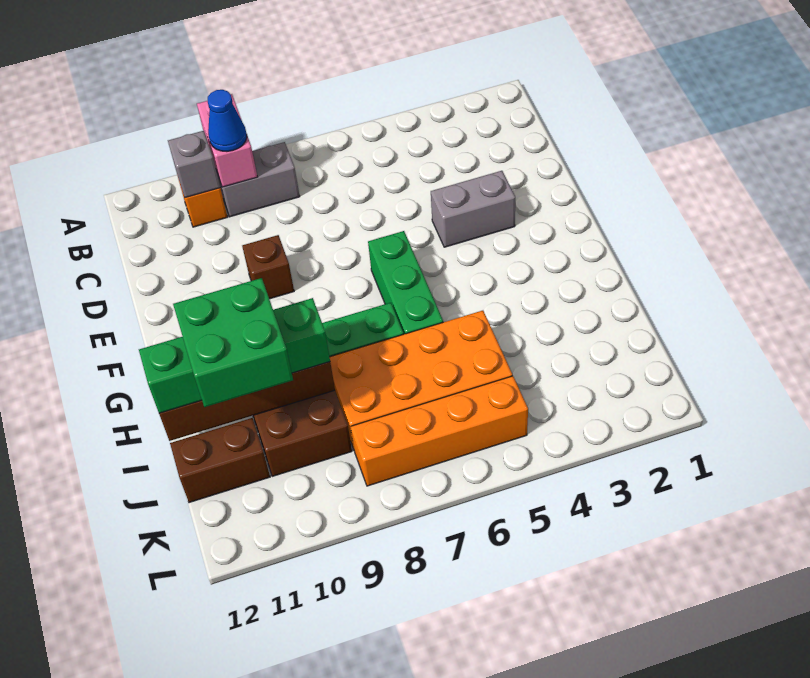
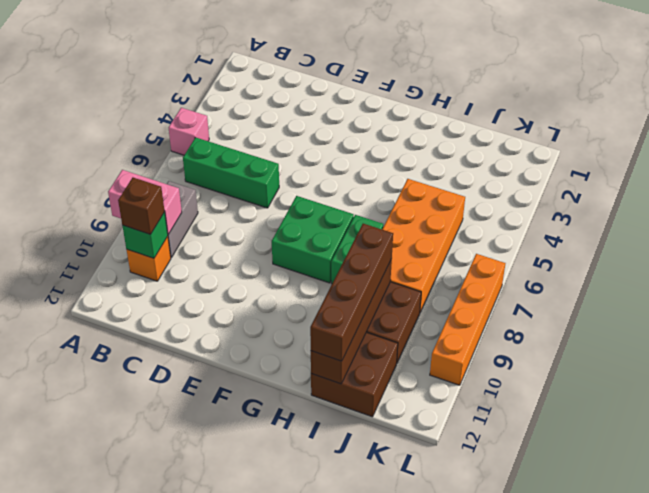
none -> pink brick A5 level 1
blue cone B9 level 3 -> none
grey brick B10 level 2 -> green brick B10 level 2
grey brick E3:E4 level 1 -> none
brown brick E9 level 1 -> brown brick B10 level 3
green brick F6:H6 level 1 -> green brick B6:D6 level 1
green brick I9:I12 level 3 -> brown brick I9:I12 level 3
green brick I10:J11 level 4 -> green brick F7:G8 level 1
brown brick J11:J12 level 1 -> brown brick I11:J12 level 1
orange brick K5:K8 level 1 -> orange brick L7:L10 level 1

